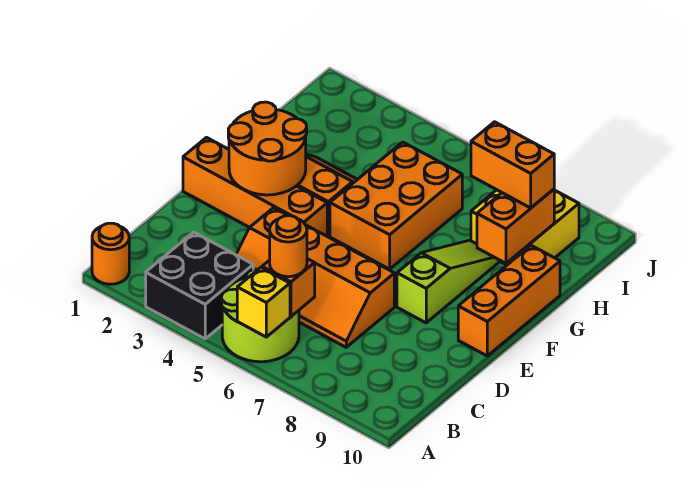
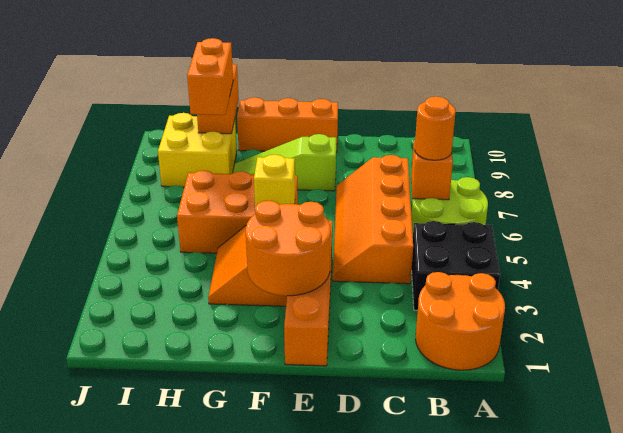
orange round brick A1 level 1 -> orange round brick A1:B2 level 1
yellow brick A6 level 2 -> yellow brick F5 level 2
orange slope C4:D7 level 1 top D -> orange slope C4:D7 level 1 top C
orange brick G9:H9 level 2 -> orange brick H9:H10 level 2

